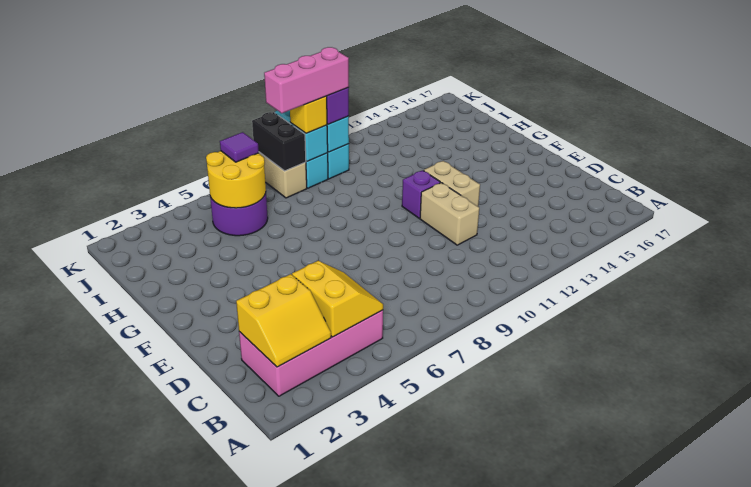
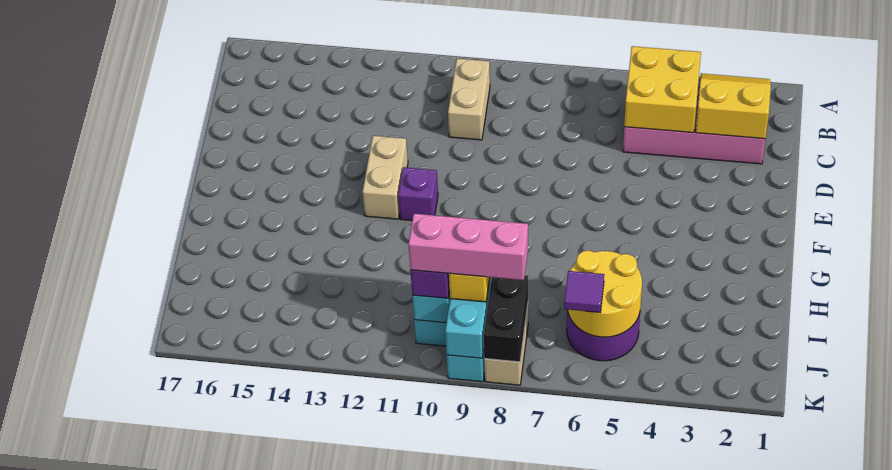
yellow slope B4:C5 level 2 top 4 -> yellow brick B4:C5 level 2
tan brick D11:E11 level 1 -> tan brick B10:C10 level 1

